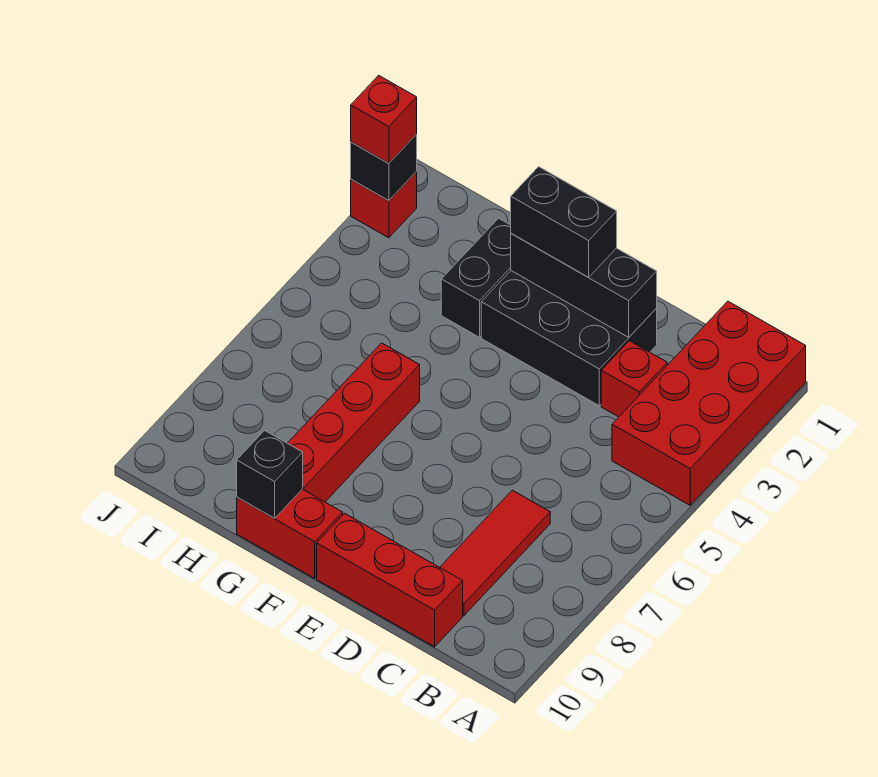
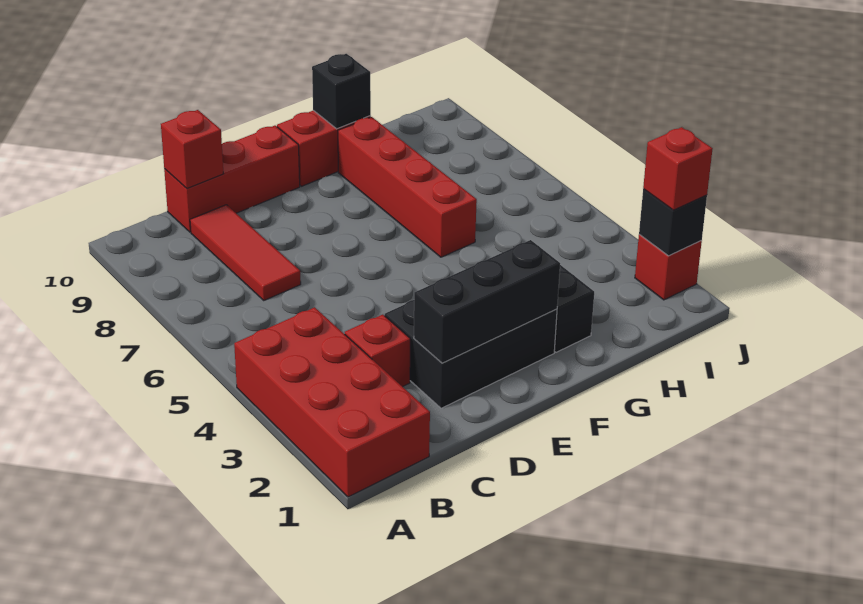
none -> red brick C10 level 2
black brick E2:F2 level 3 -> none

